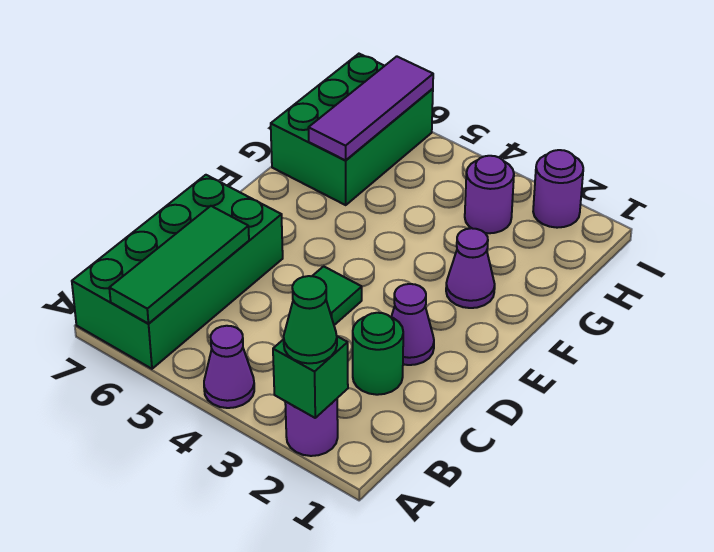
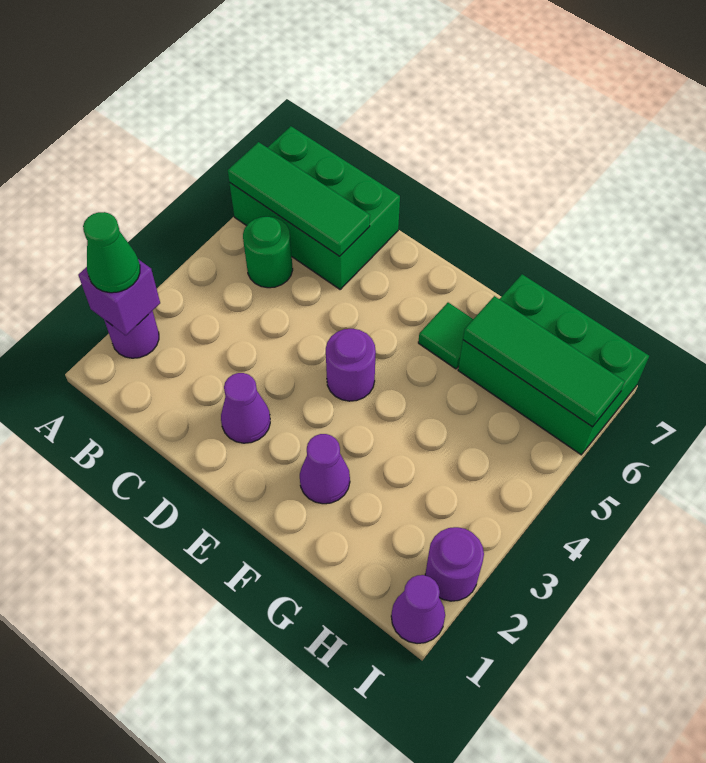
green brick A2 level 2 -> purple brick A2 level 2
purple cone A4 level 1 -> purple cone I1 level 1
green brick A6:D7 level 1 -> green brick A6:C7 level 1
green round brick C2 level 1 -> green round brick B5 level 1
green tile D4 level 1 -> green tile F6 level 1
purple tile G6:I6 level 2 -> green tile G6:I6 level 2
purple round brick H3 level 1 -> purple round brick E4 level 1

